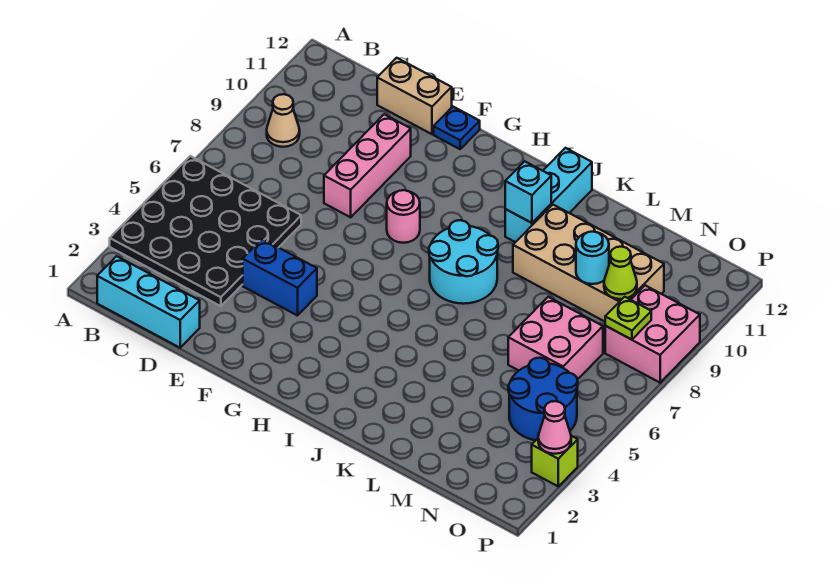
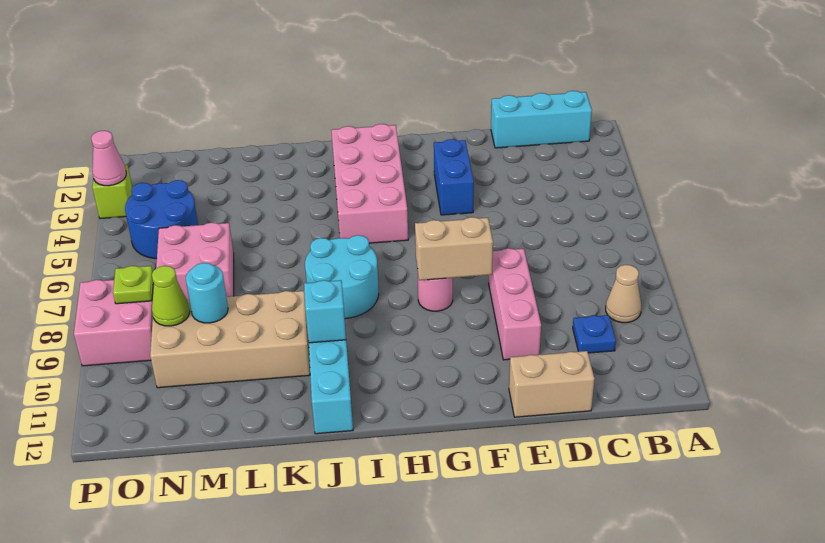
black plate A3:D6 level 1 -> none
blue brick E4:F4 level 1 -> blue brick F3:F4 level 1
none -> tan brick F8:G8 level 2
blue plate F12 level 1 -> blue plate C10 level 1
none -> pink brick H2:I5 level 1

